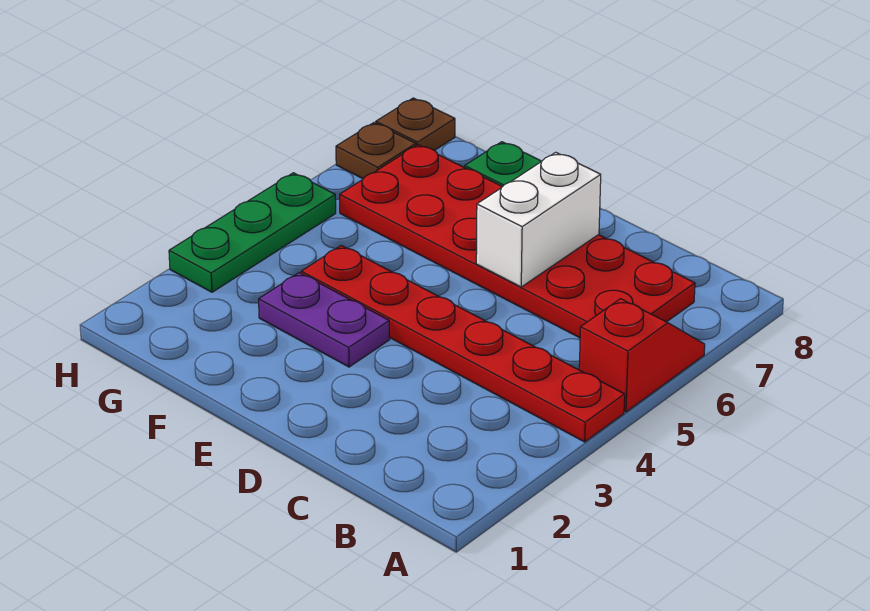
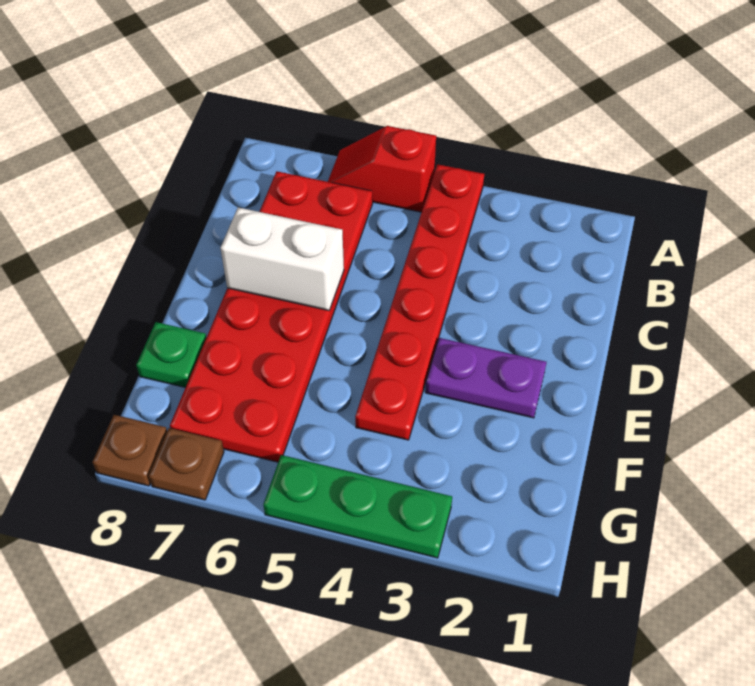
purple plate E3:F3 level 1 -> purple plate E2:E3 level 1

